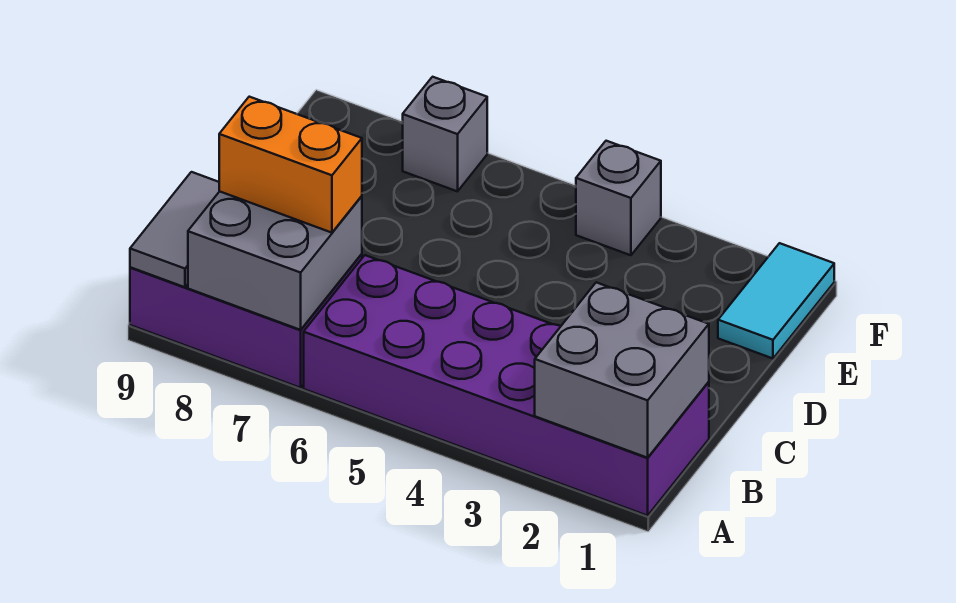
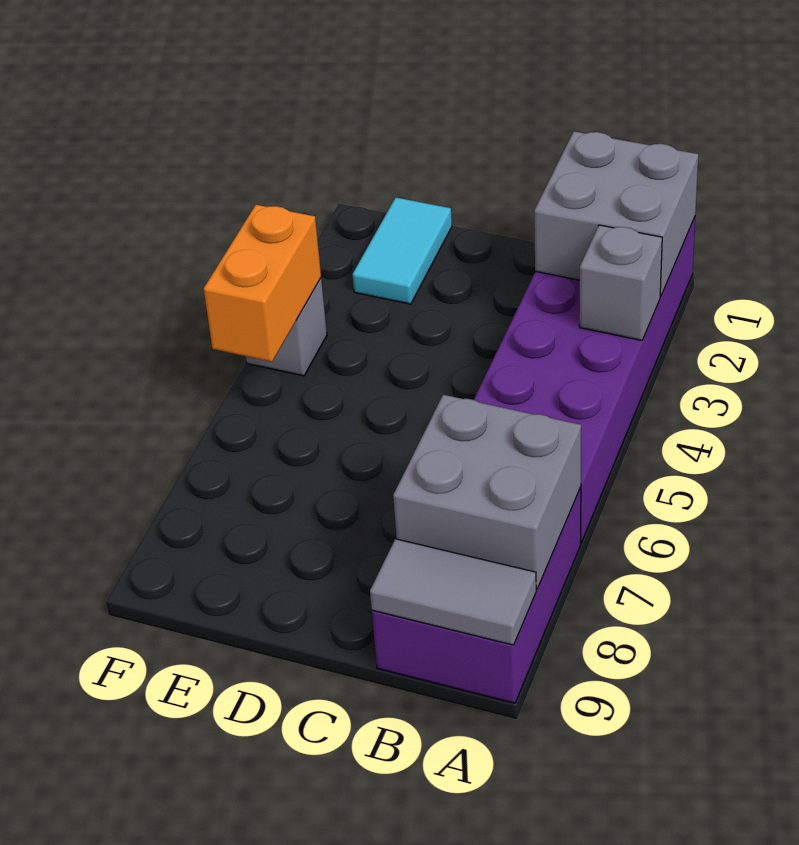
orange brick B7:B8 level 3 -> orange brick F4:F5 level 2
cyan tile E1:F1 level 1 -> cyan tile E1:E2 level 1
grey brick F7 level 1 -> grey brick A3 level 2

